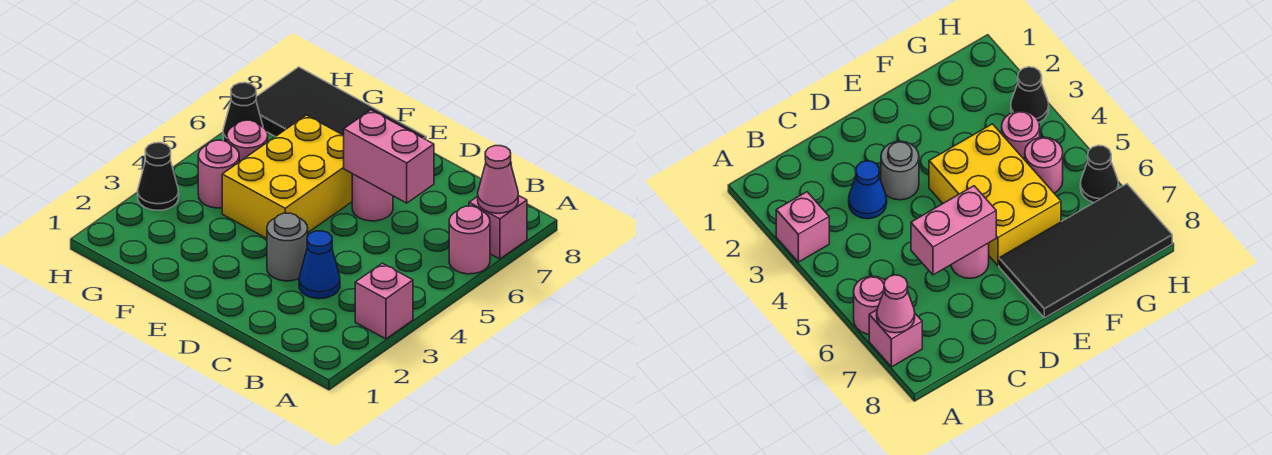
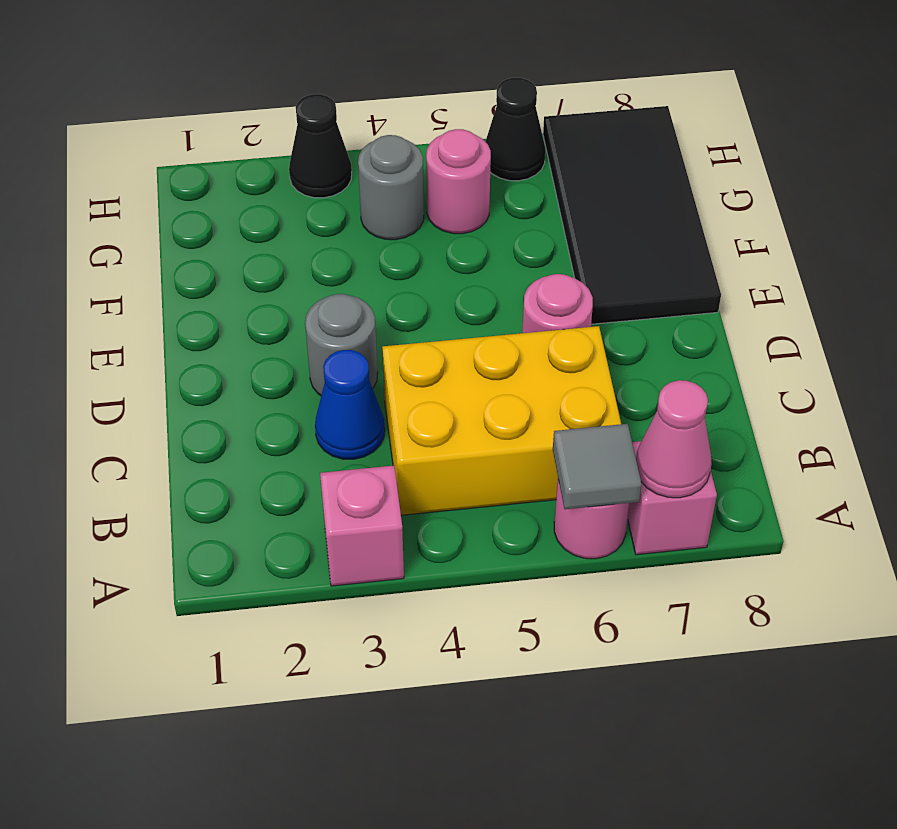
none -> grey tile A6 level 2
pink brick C6:D6 level 2 -> none
yellow brick E4:F6 level 1 -> yellow brick B4:C6 level 1
pink round brick G4 level 1 -> grey round brick G4 level 1

